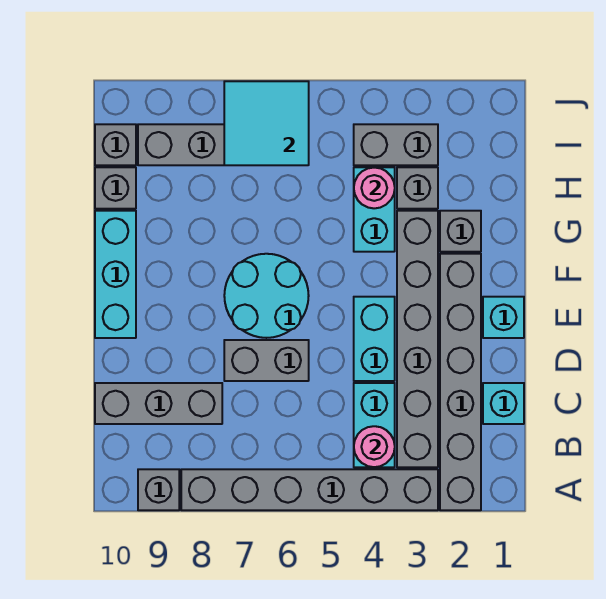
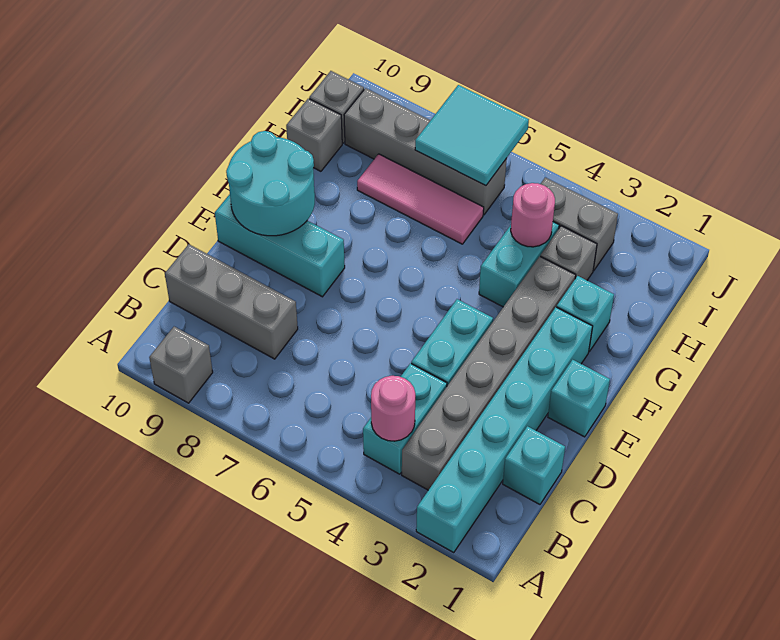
grey brick A2:F2 level 1 -> cyan brick A2:F2 level 1
grey brick A3:A8 level 1 -> none
grey brick D6:D7 level 1 -> none
cyan round brick E6:F7 level 1 -> cyan round brick E9:F10 level 2
cyan brick E10:G10 level 1 -> cyan brick E8:E10 level 1
grey brick G2 level 1 -> cyan brick G2 level 1
none -> pink tile H6:H8 level 1

